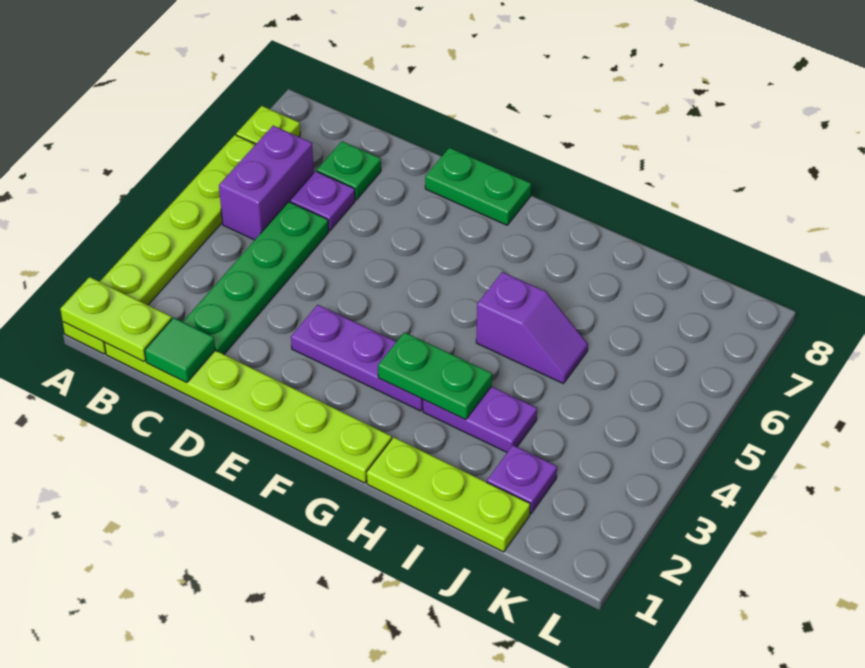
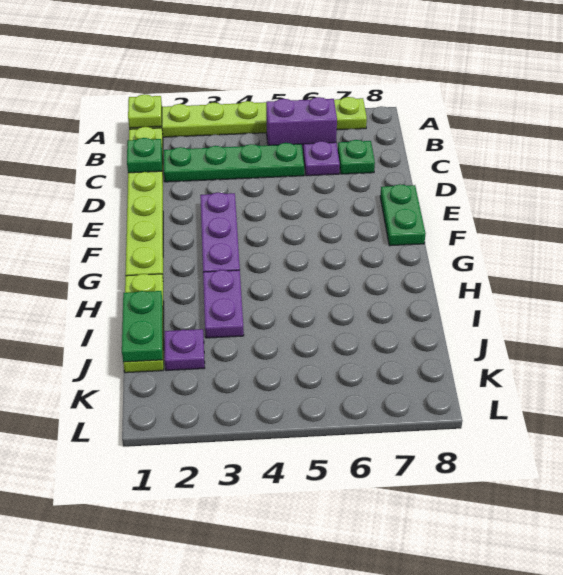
lime plate A1:B1 level 2 -> lime plate A1 level 2
green tile C1 level 2 -> green plate C1 level 2
green plate G3:H3 level 2 -> green plate I1:J1 level 2
purple slope H5:I5 level 1 top H -> none

